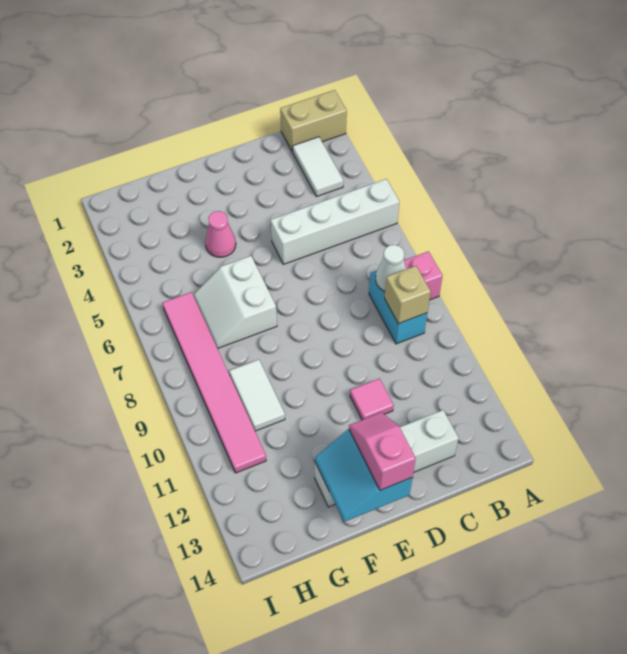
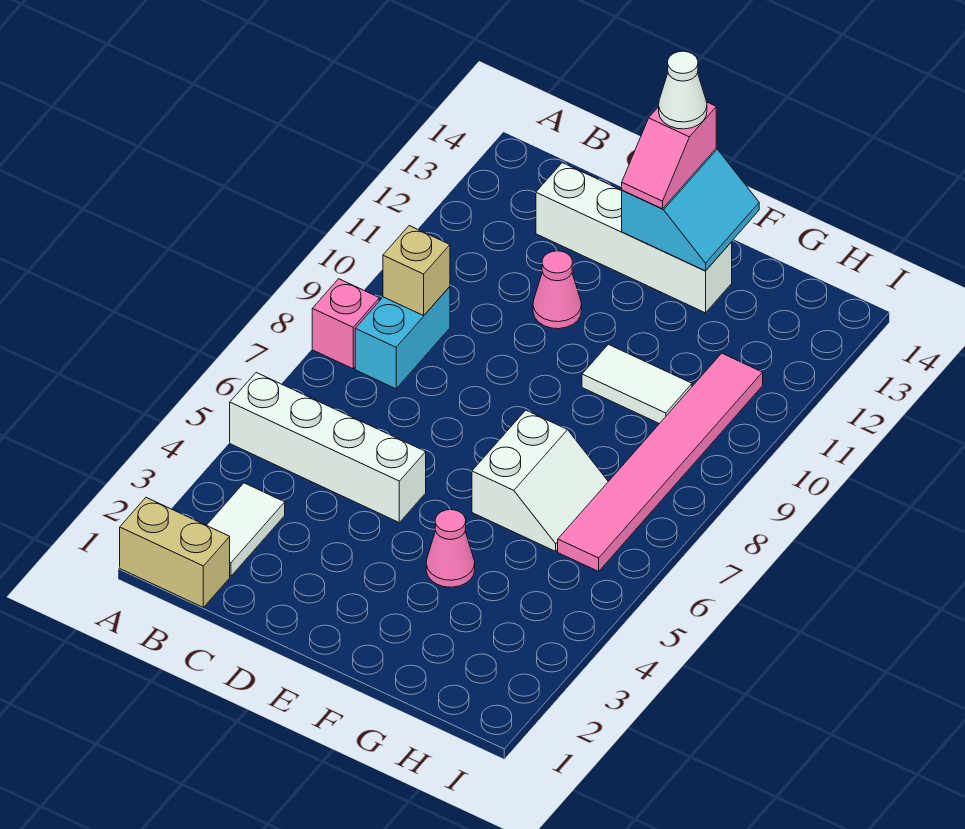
white cone B8 level 2 -> white cone E14 level 4
pink tile D11 level 1 -> pink cone D11 level 1
white tile G9:G10 level 1 -> white tile F10:G10 level 1

